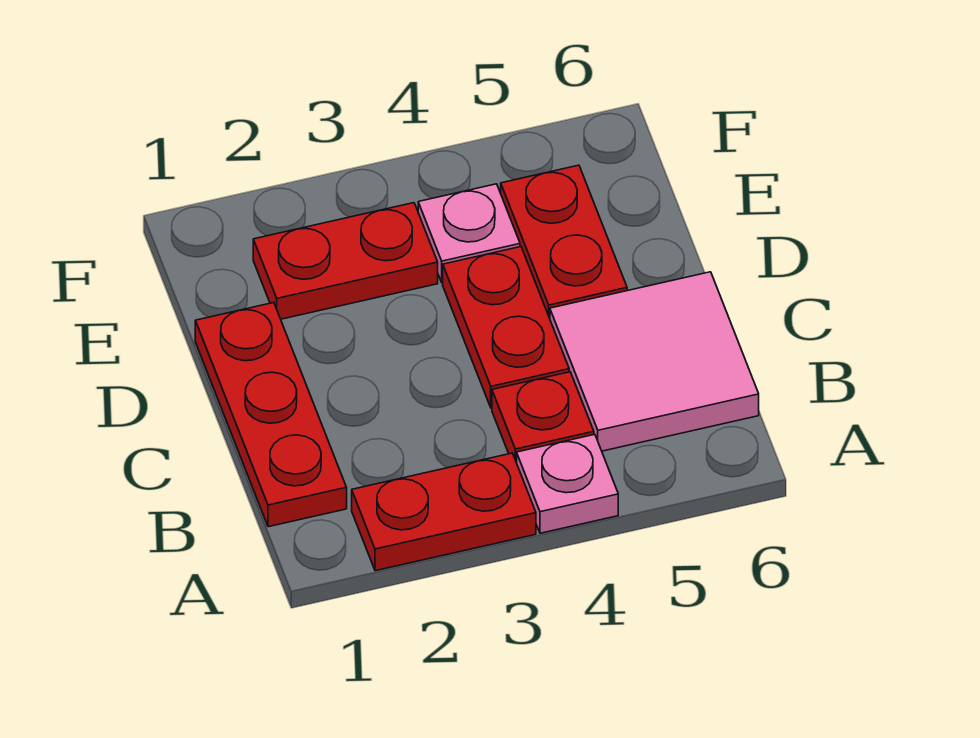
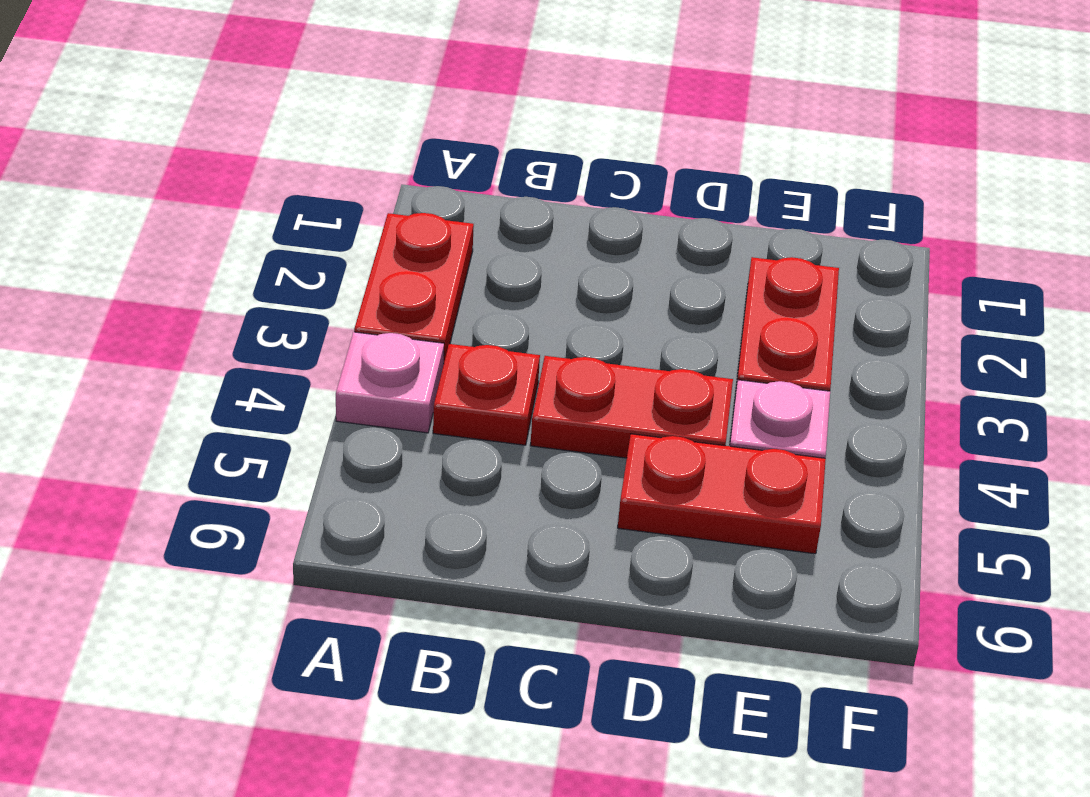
red plate B1:D1 level 1 -> none
pink tile B5:C6 level 1 -> none

